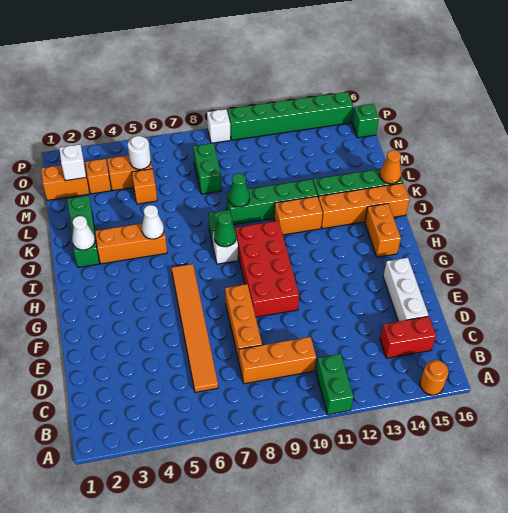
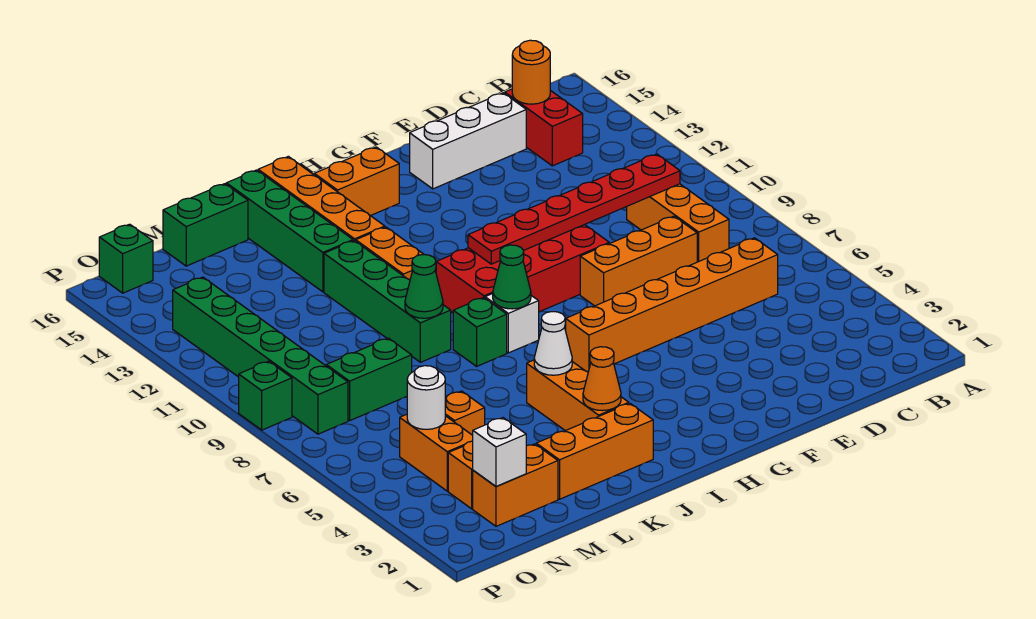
green brick A11:B11 level 1 -> green brick L16:M16 level 1
orange round brick A15 level 1 -> orange round brick C15 level 2
orange tile C6:H6 level 1 -> orange brick C6:H6 level 1
none -> red plate C10:H10 level 2
green brick J2:L2 level 1 -> orange brick J2:L2 level 1
white cone J2 level 2 -> none
orange cone K16 level 2 -> orange cone J3 level 2
orange brick N1:N2 level 1 -> orange brick M2:N2 level 1
white brick P9 level 1 -> green brick P9 level 1
green brick P10:P15 level 1 -> green brick O8:O13 level 1

